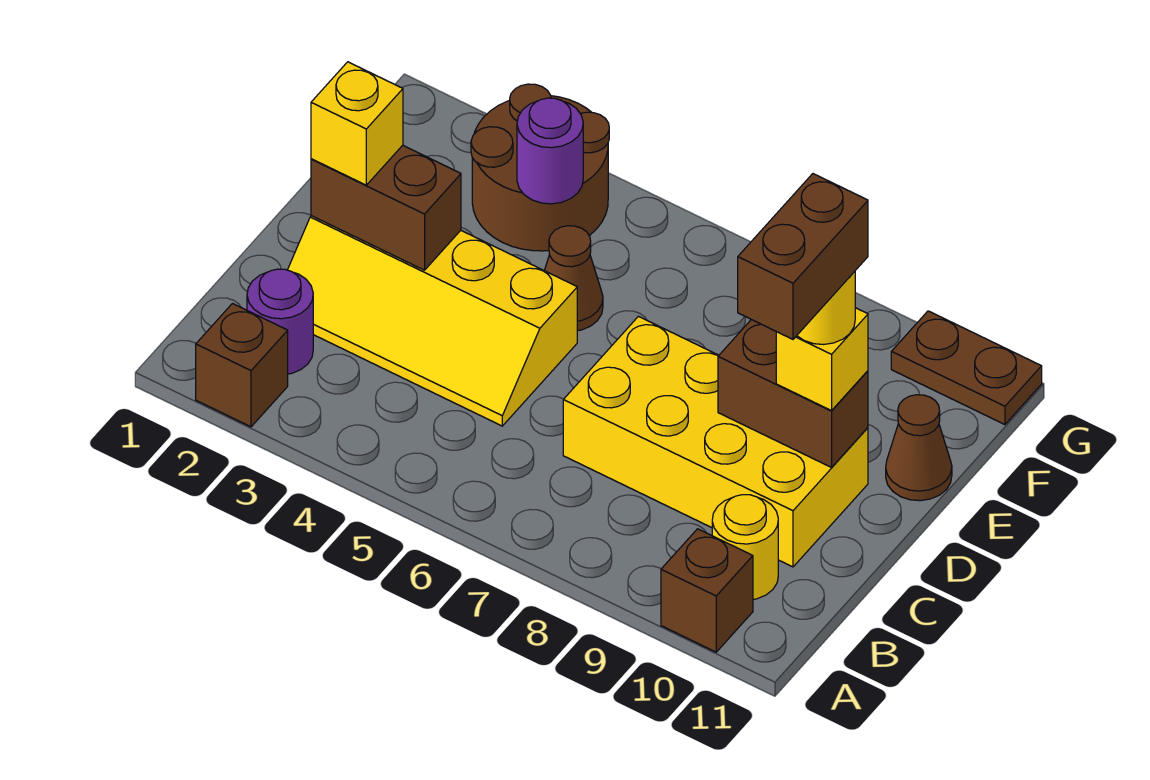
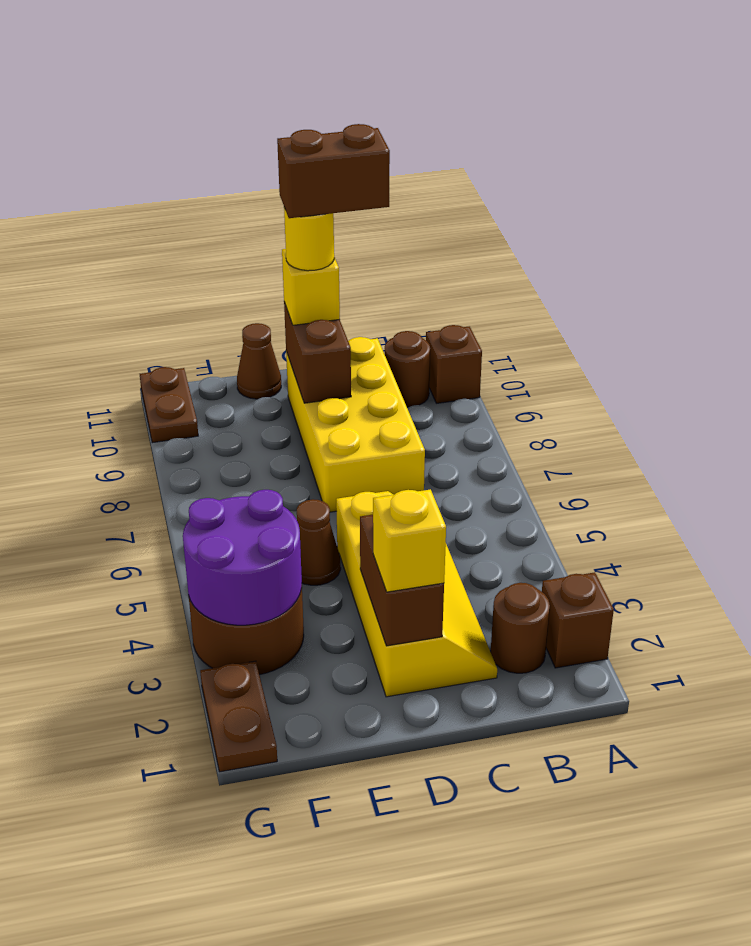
purple round brick B2 level 1 -> brown round brick B2 level 1
yellow round brick B10 level 1 -> brown round brick B10 level 1
purple round brick F4 level 2 -> purple round brick F3:G4 level 2
none -> brown plate G1:G2 level 1

